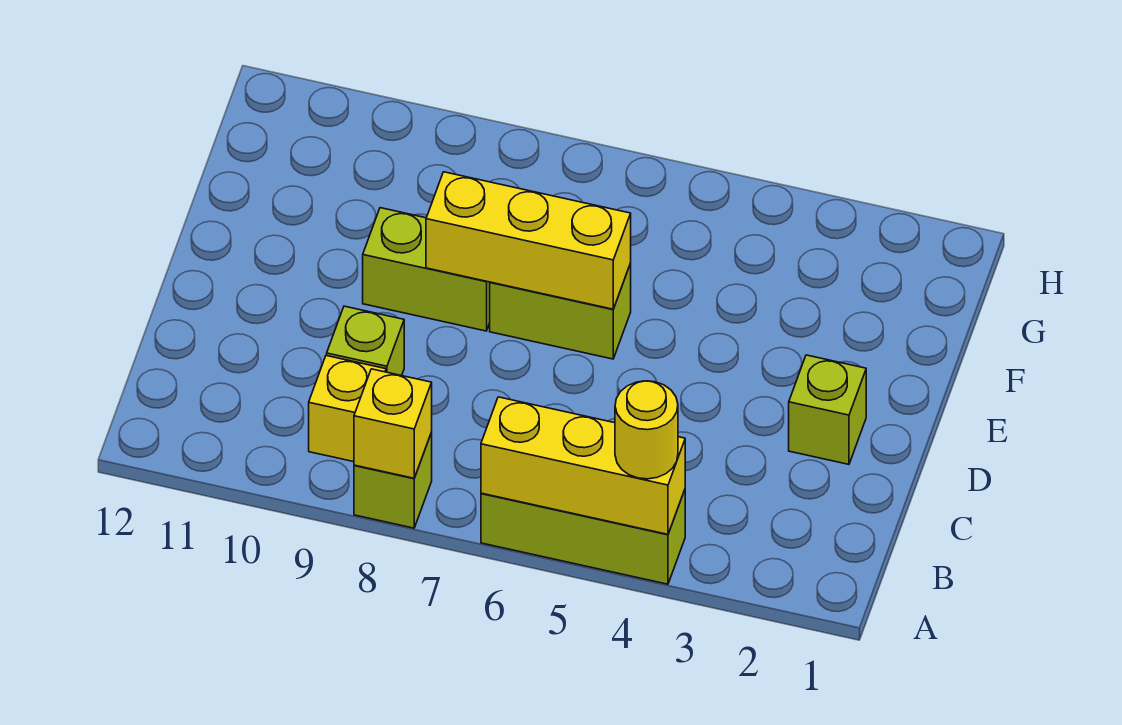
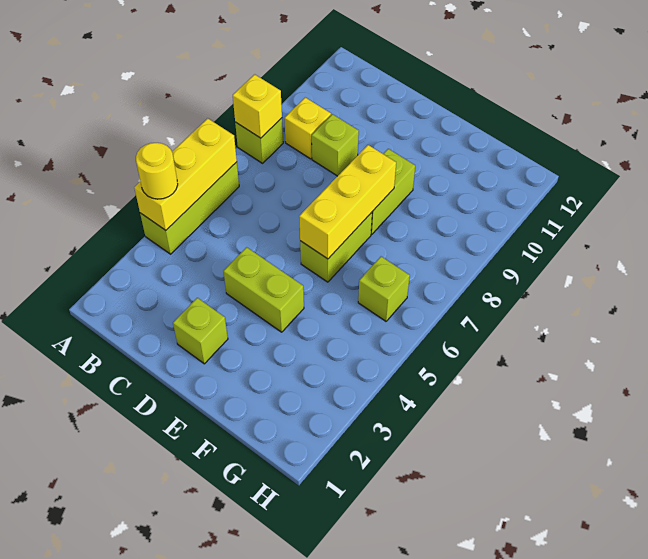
none -> lime brick D4:E4 level 1
none -> lime brick G6 level 1

